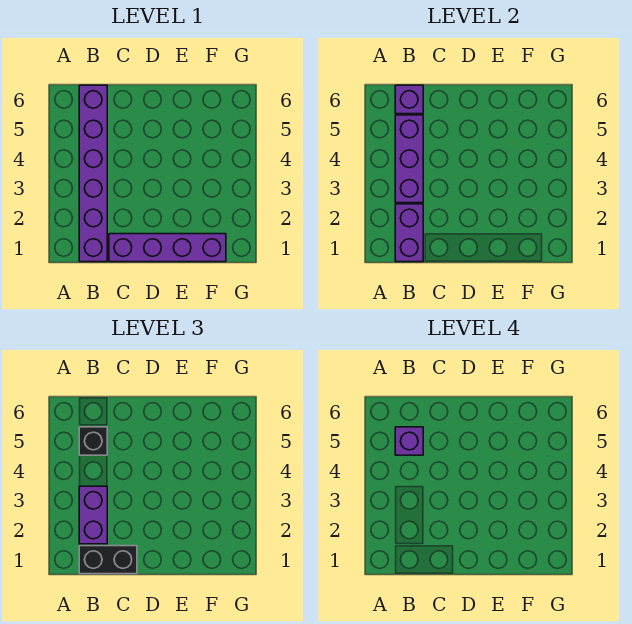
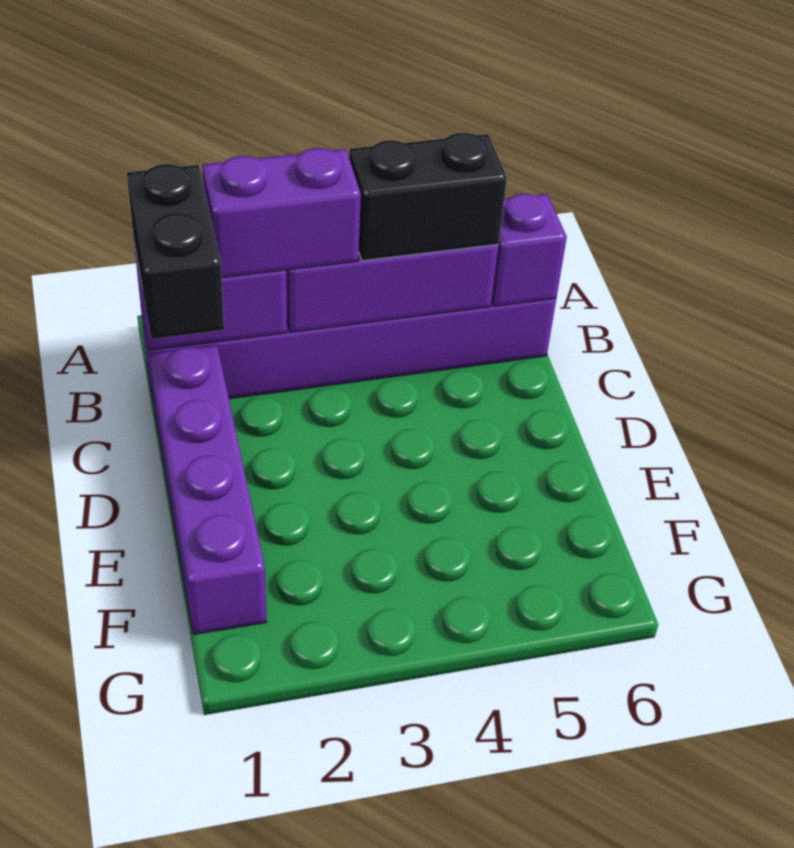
black brick B5 level 3 -> black brick B4:B5 level 3
purple brick B5 level 4 -> none

